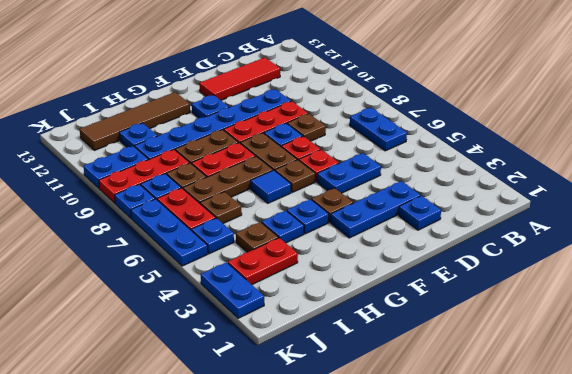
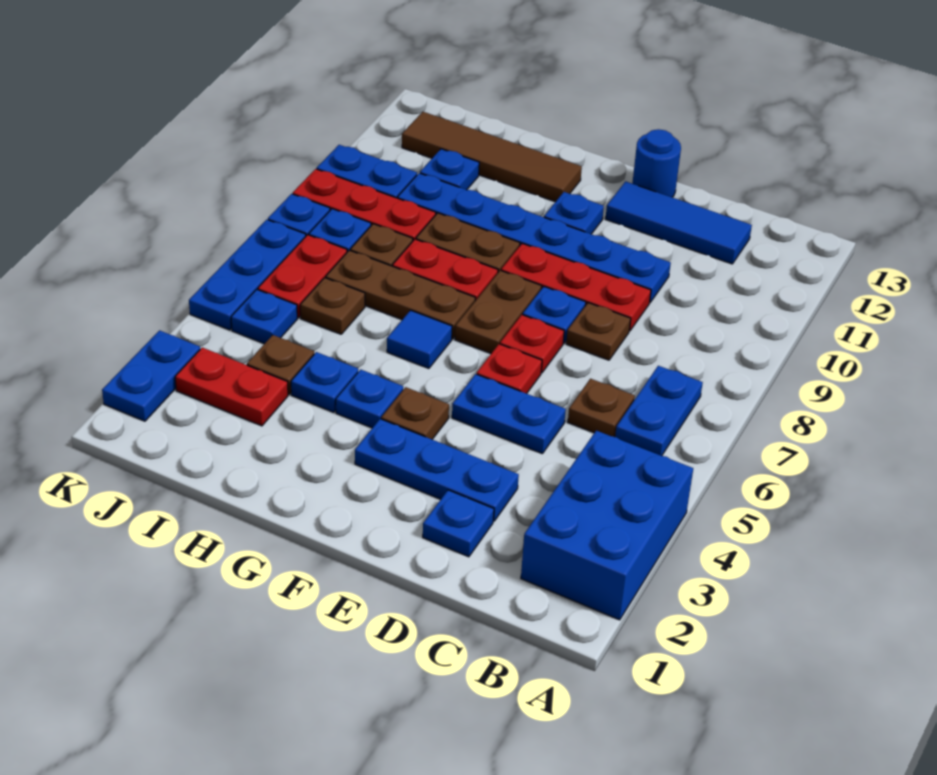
none -> blue brick A2:B4 level 1
red tile C12:E12 level 1 -> blue tile C12:E12 level 1
none -> blue round brick E13 level 1
brown plate F6 level 1 -> brown plate C6 level 1

